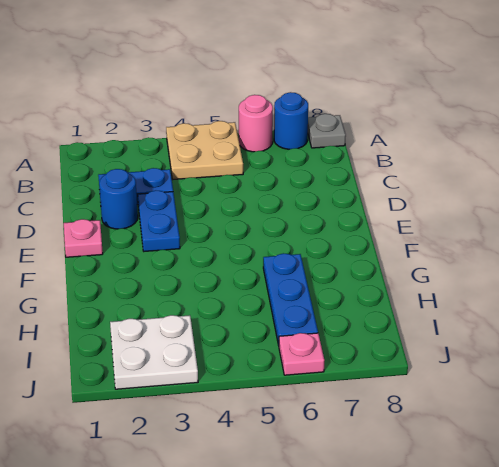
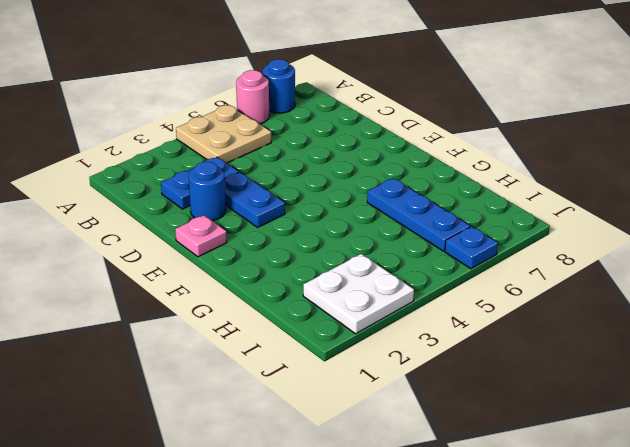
grey plate A8 level 1 -> none
pink plate J6 level 1 -> blue plate J6 level 1

